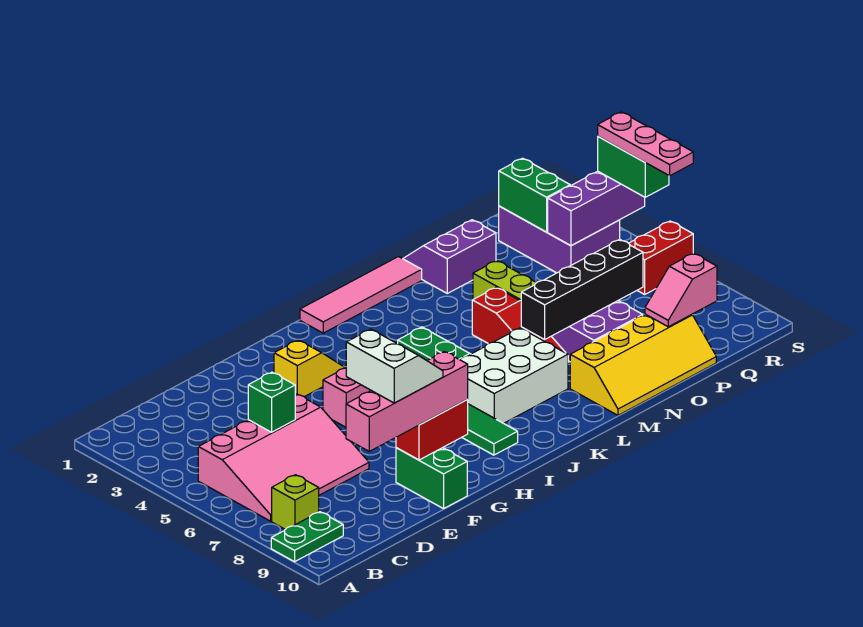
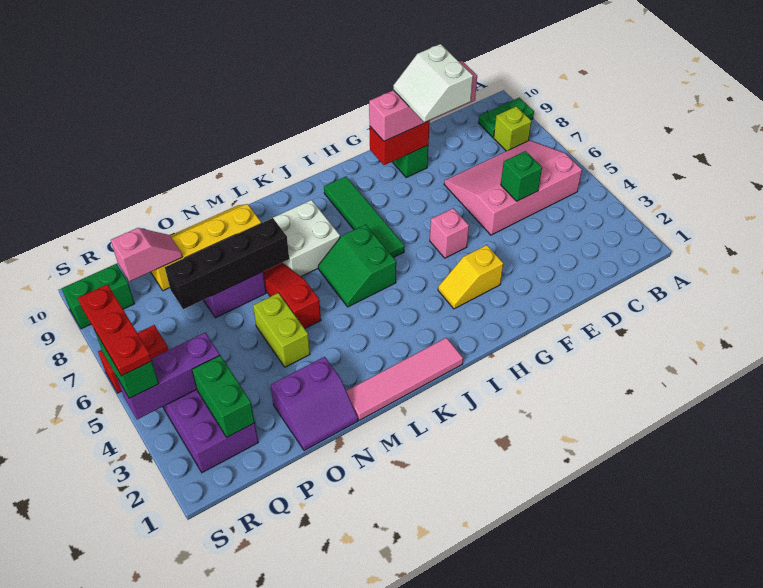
white brick J7:L8 level 1 -> white brick K7:L8 level 1
none -> green brick R9:S9 level 1
pink plate S4:S6 level 4 -> red plate S4:S6 level 4

